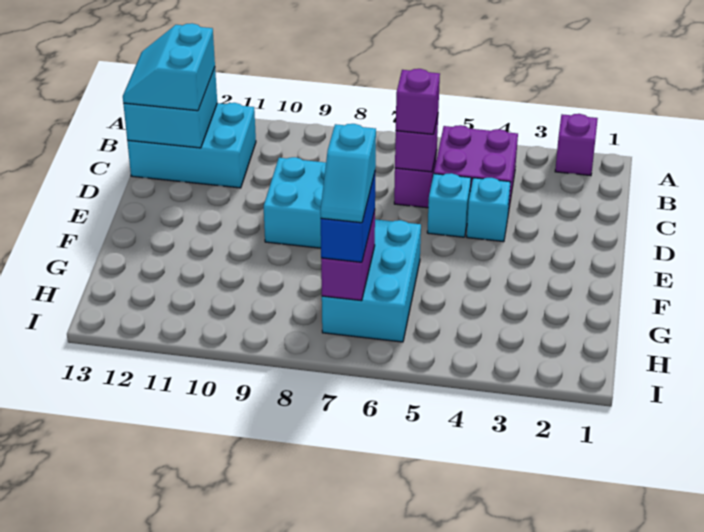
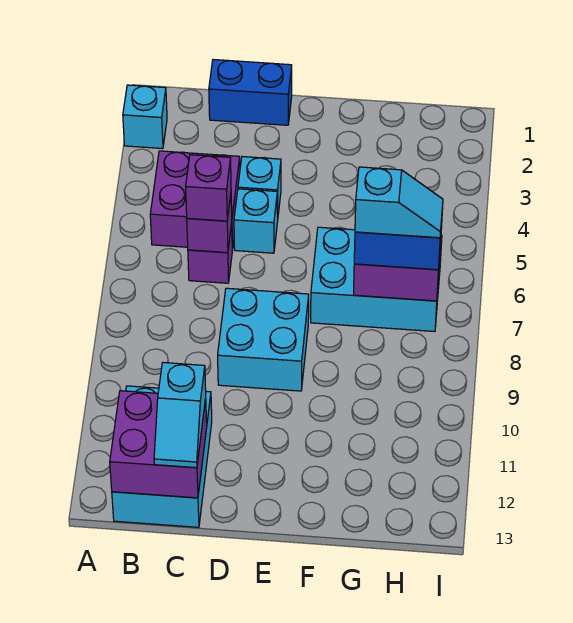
purple brick A2 level 1 -> cyan brick A2 level 1
cyan brick B12:C13 level 2 -> purple brick B12:C13 level 2
cyan slope B12:C13 level 3 top 12 -> cyan slope C12:C13 level 3 top 12
none -> blue brick C1:D1 level 1

